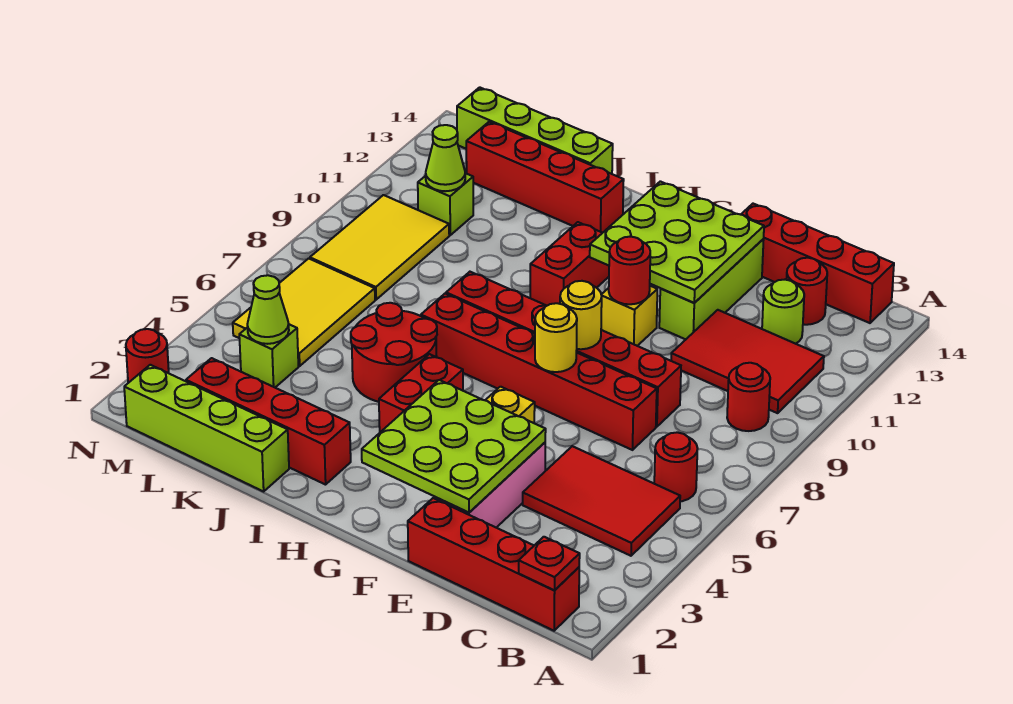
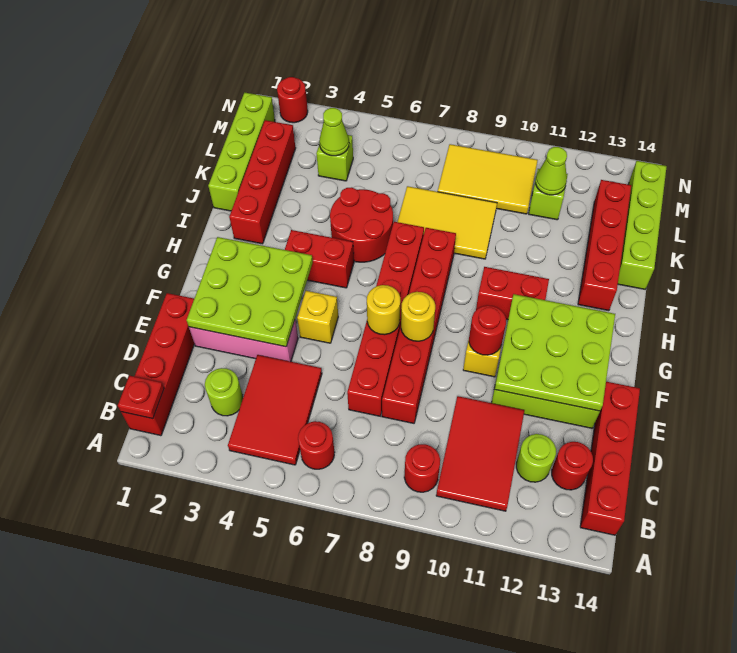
none -> lime round brick C3 level 1
yellow tile L5:M7 level 1 -> yellow tile J7:K9 level 1

